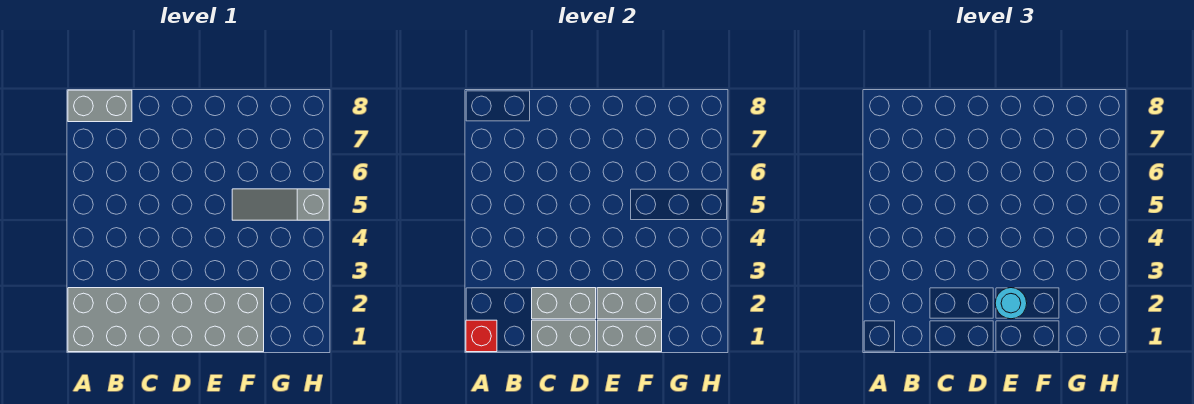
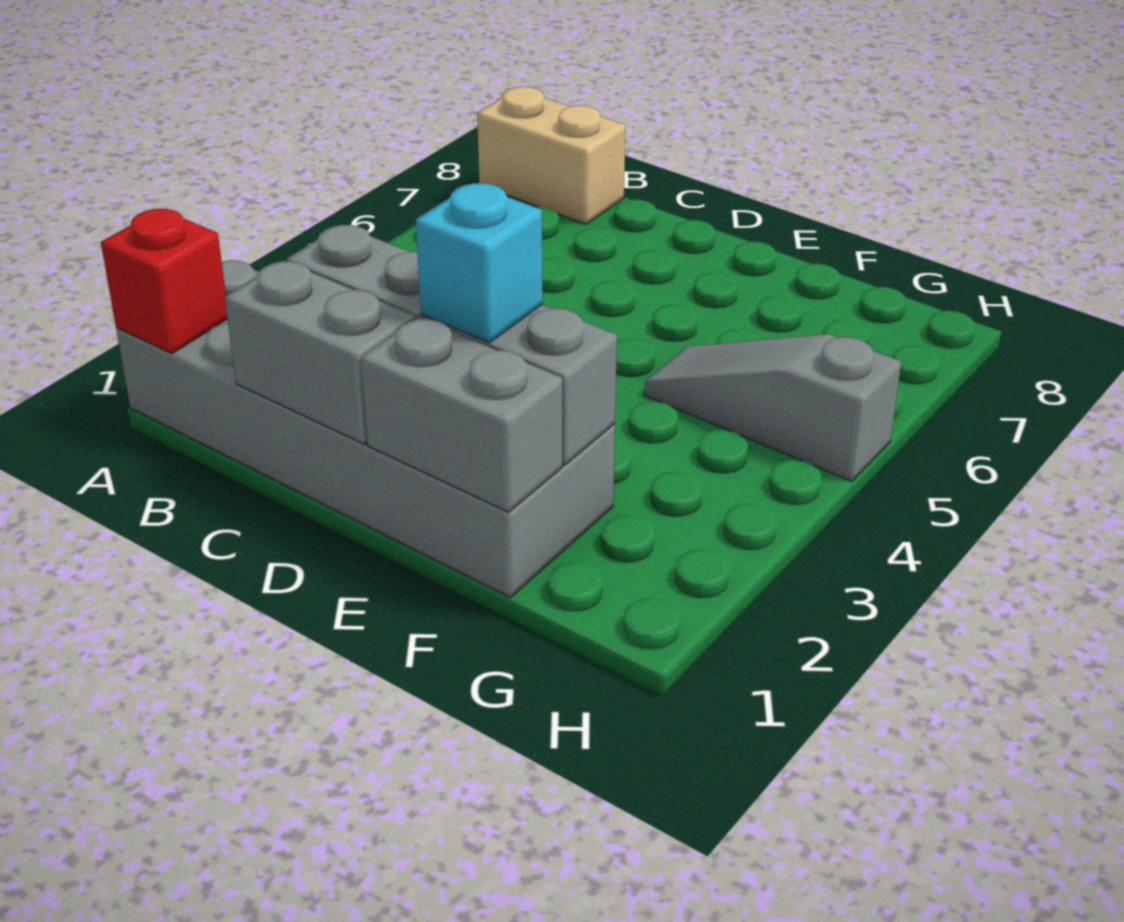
grey brick A8:B8 level 1 -> tan brick A8:B8 level 1
cyan round brick E2 level 3 -> cyan brick E2 level 3

